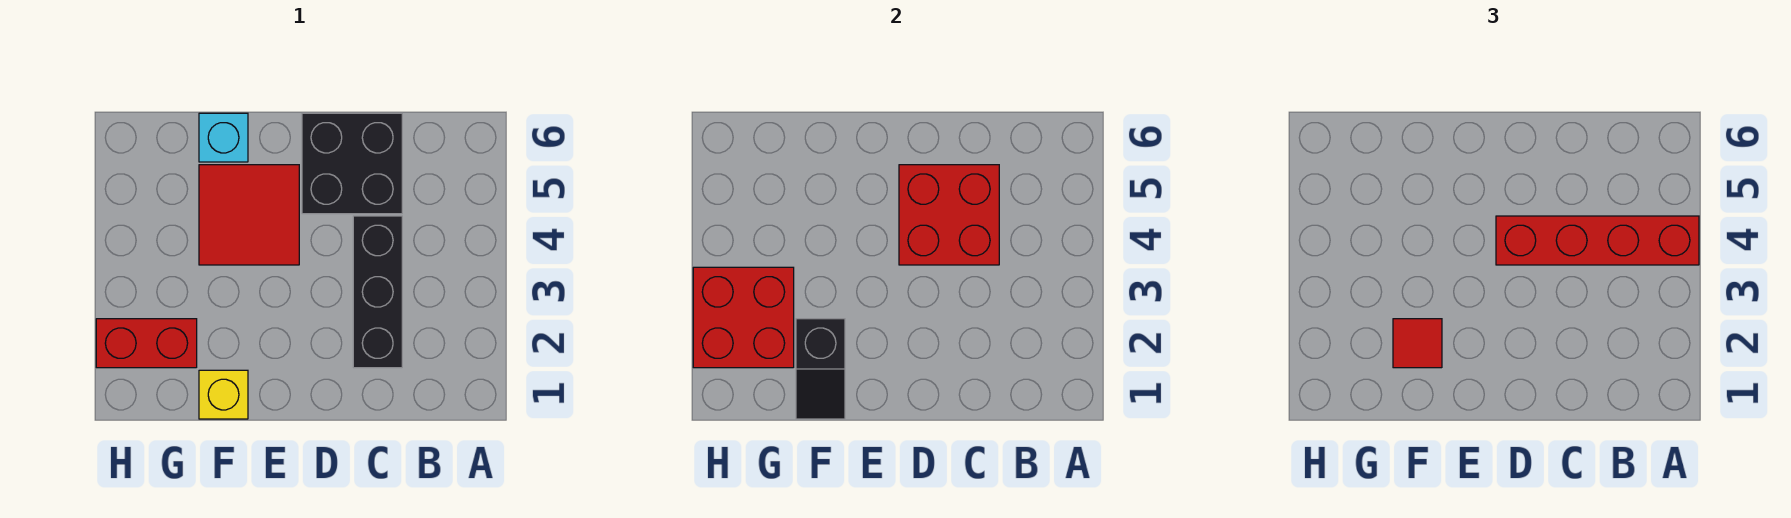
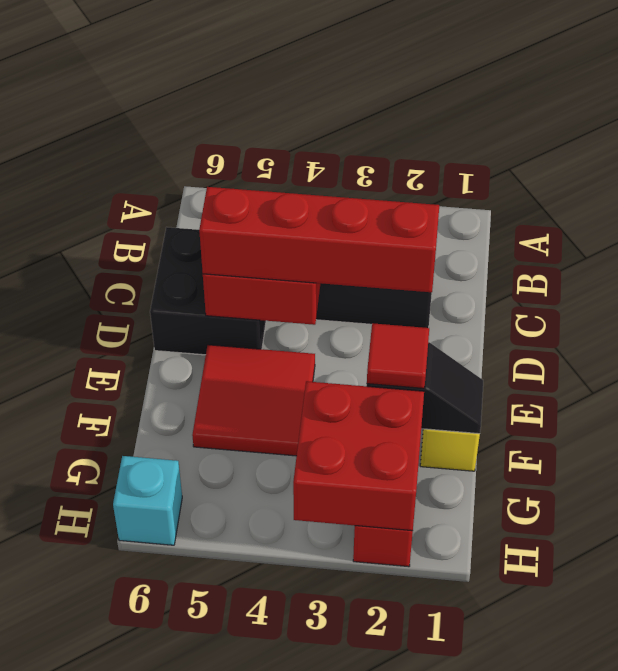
red brick A4:D4 level 3 -> red brick D2:D5 level 3
cyan brick F6 level 1 -> cyan brick H6 level 1

